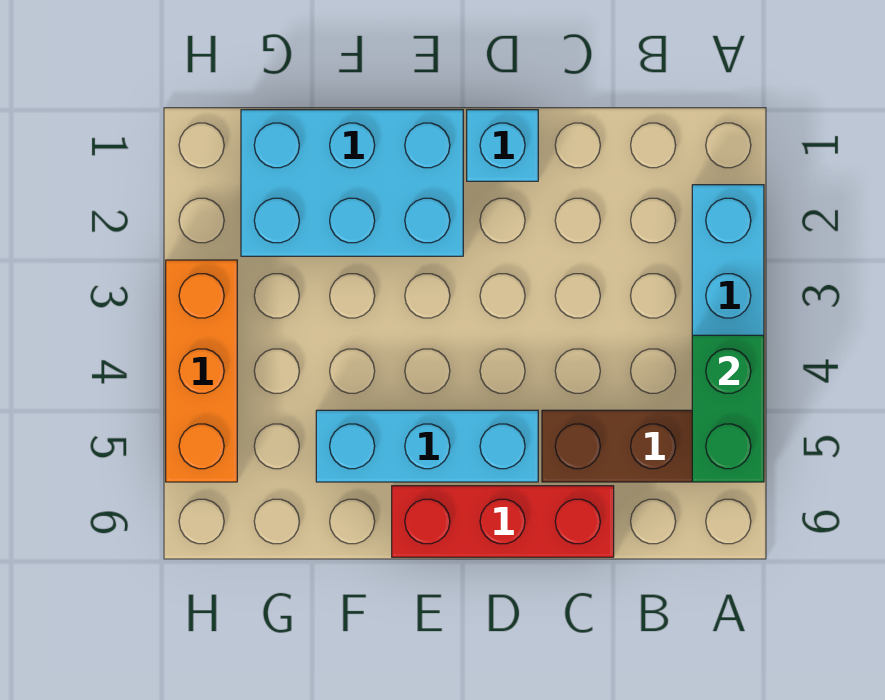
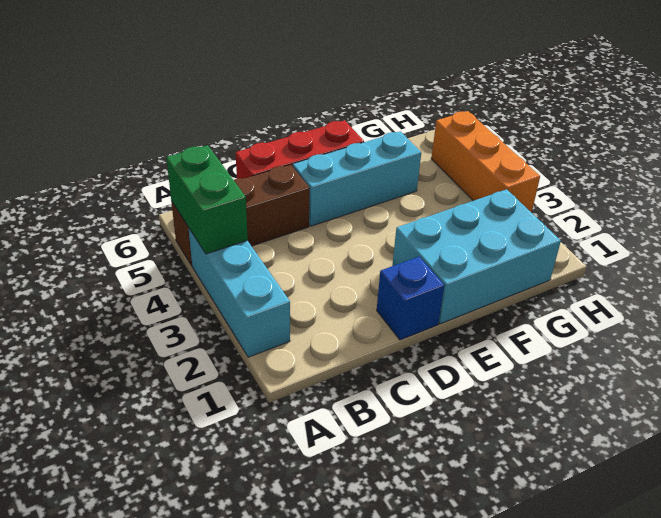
cyan brick D1 level 1 -> blue brick D1 level 1

